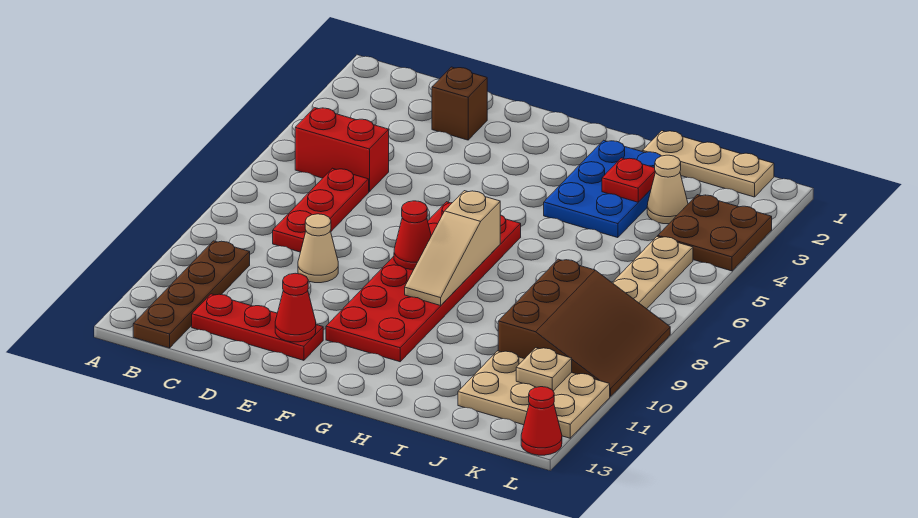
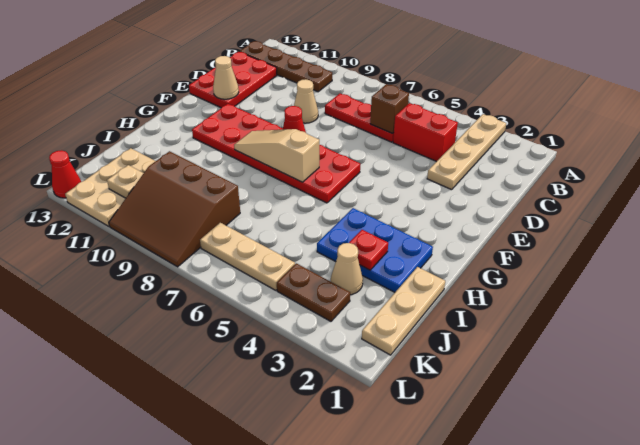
none -> tan plate A3:D3 level 1
red brick B5:C5 level 1 -> red brick C4:C5 level 1
red plate C12:E12 level 1 -> red plate C12:E13 level 1
brown brick D2 level 1 -> brown brick C6 level 2
red cone E12 level 2 -> tan cone E12 level 2
brown plate K3:L4 level 1 -> brown plate K3:K4 level 1

